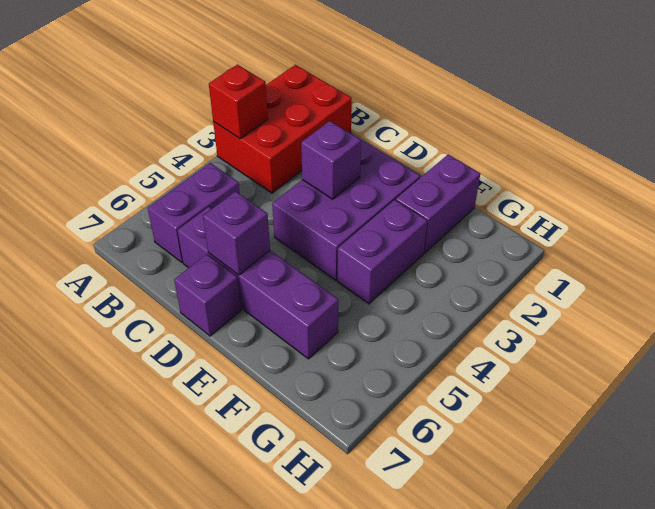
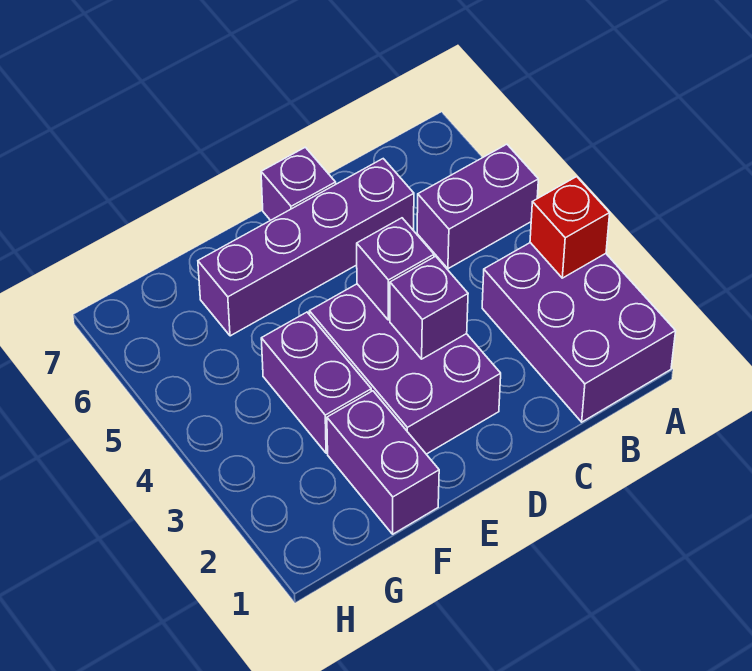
red brick A1:B3 level 1 -> purple brick A1:B3 level 1
purple brick B5:B6 level 1 -> purple brick A5:B5 level 1
purple brick D6 level 2 -> purple brick D4 level 2

